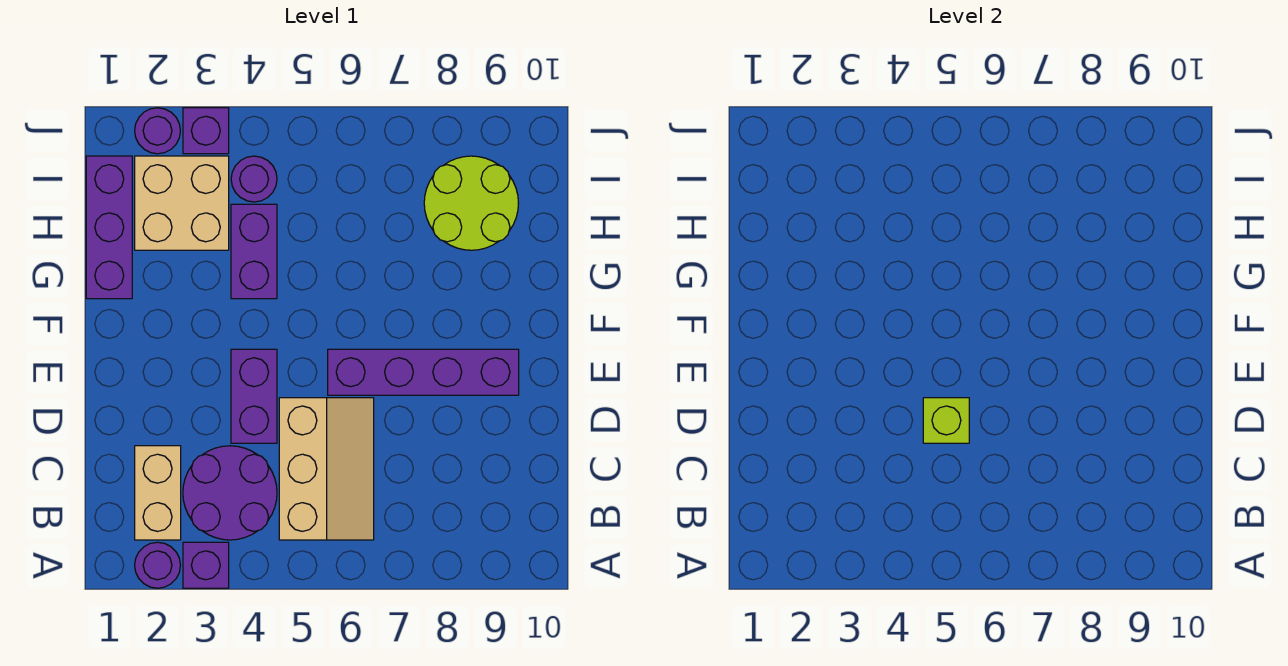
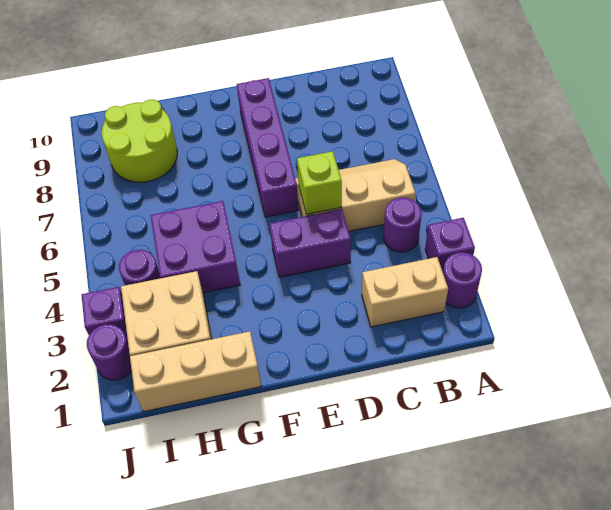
purple round brick B3:C4 level 1 -> purple round brick B4 level 1
purple brick G1:I1 level 1 -> tan brick G1:I1 level 1
purple brick G4:H4 level 1 -> purple brick G4:H5 level 1

